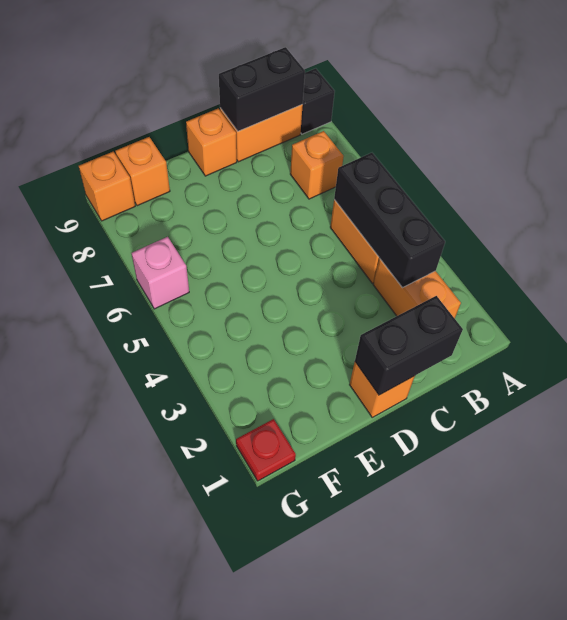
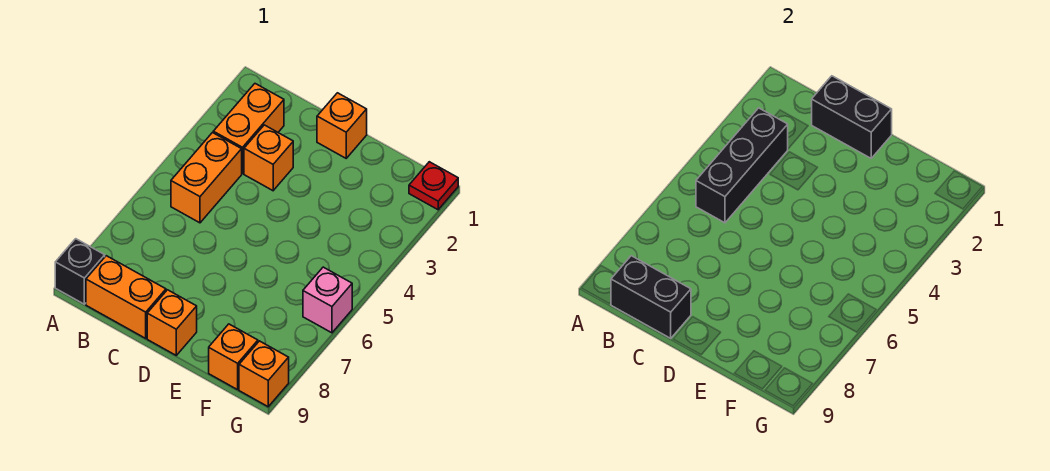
orange brick B7 level 1 -> orange brick C3 level 1

